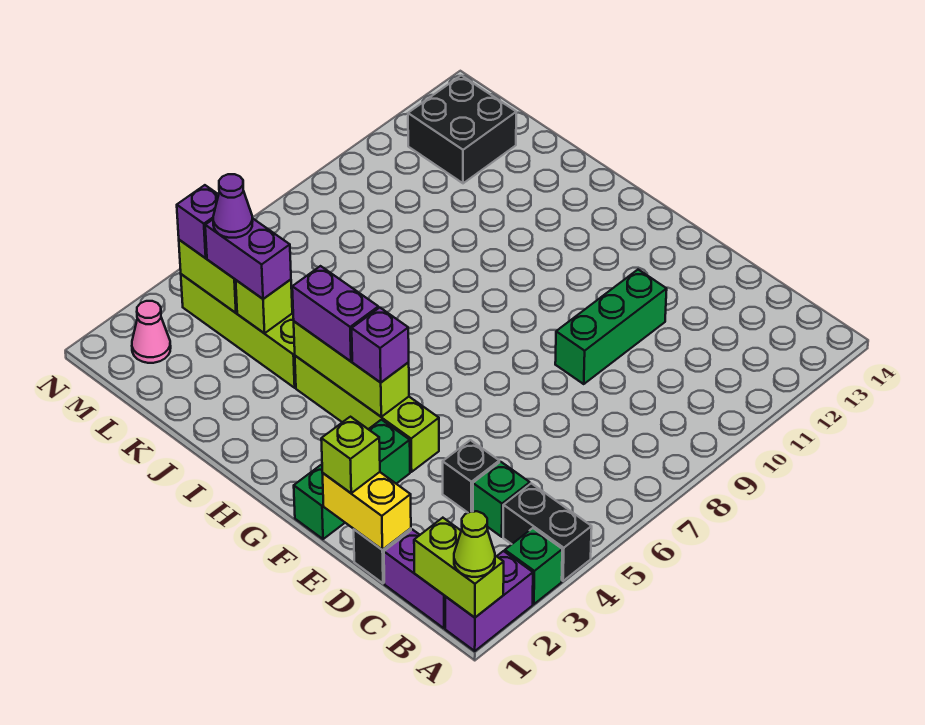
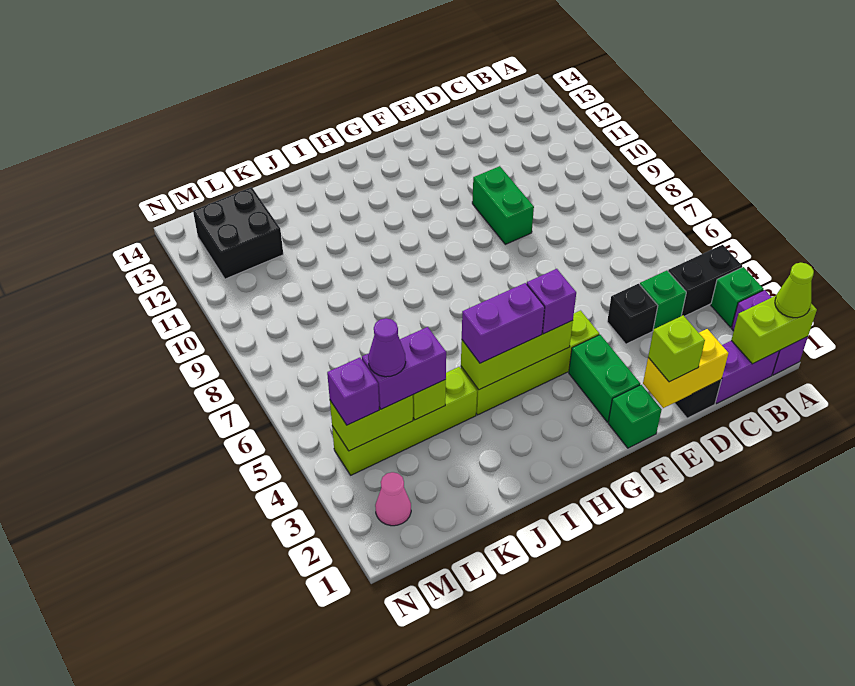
green brick E9:E11 level 1 -> green brick E9:E10 level 1

